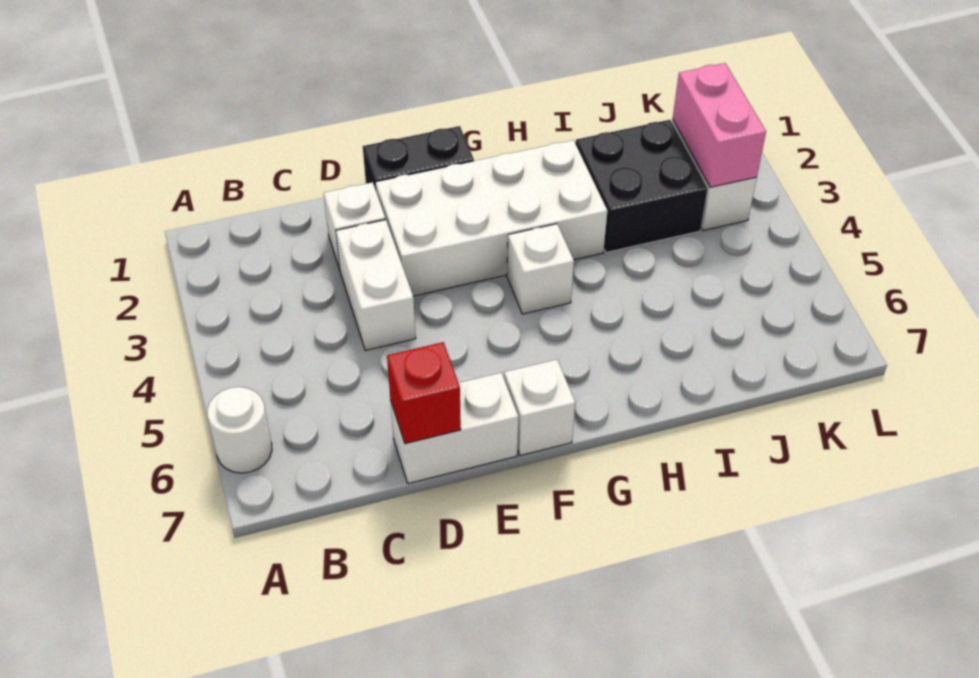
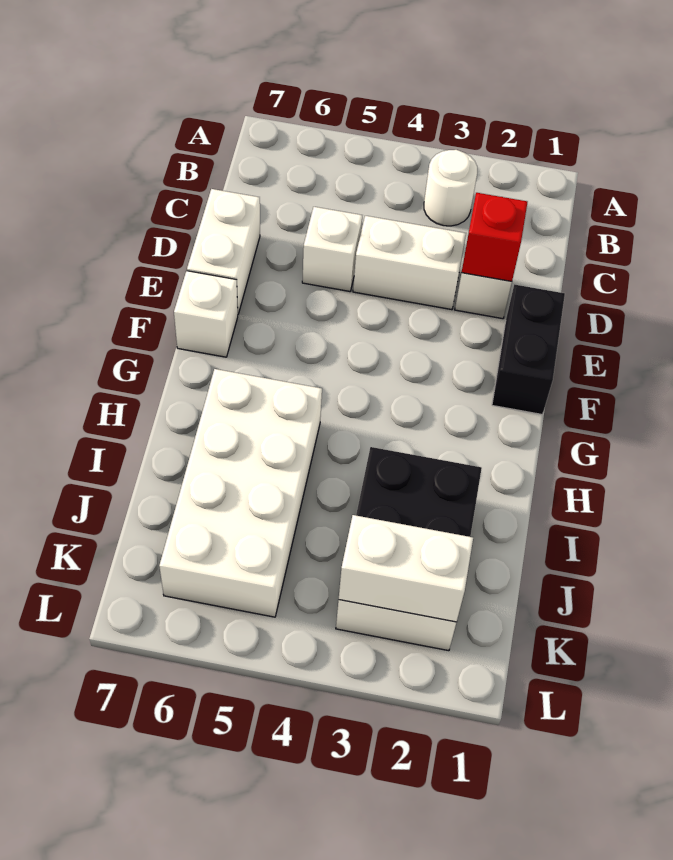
white round brick A6 level 1 -> white round brick B3 level 1
red brick D7 level 2 -> red brick D2 level 2
white brick E2:H3 level 1 -> white brick H5:K6 level 1
white brick G4 level 1 -> white brick D5 level 1
pink brick K2:K3 level 2 -> white brick K2:K3 level 2

